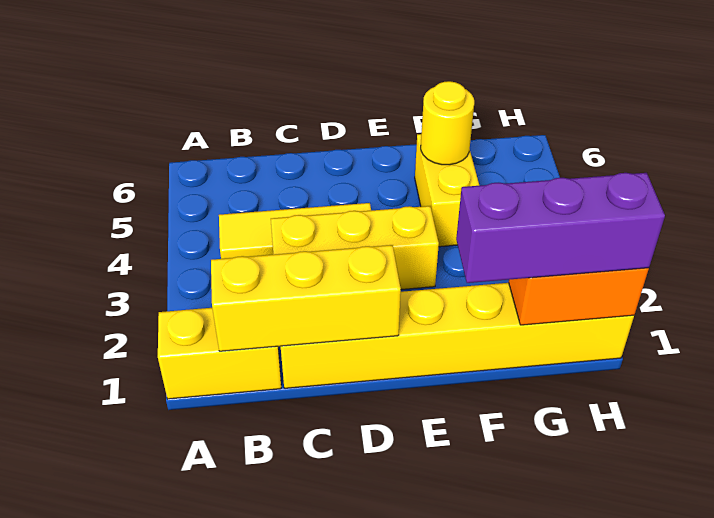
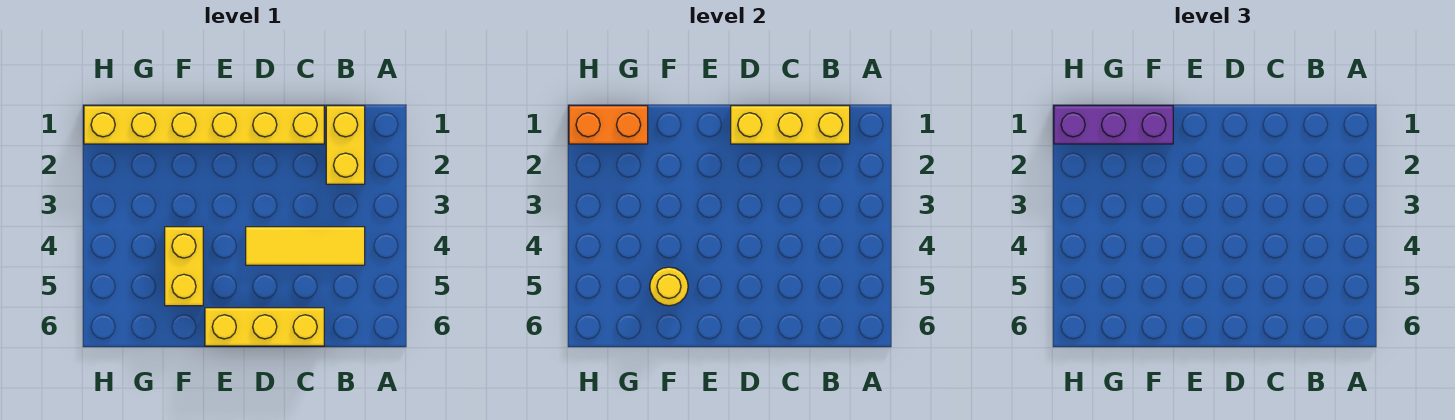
yellow brick A1:B1 level 1 -> yellow brick B1:B2 level 1
yellow brick C3:E3 level 1 -> yellow brick C6:E6 level 1

